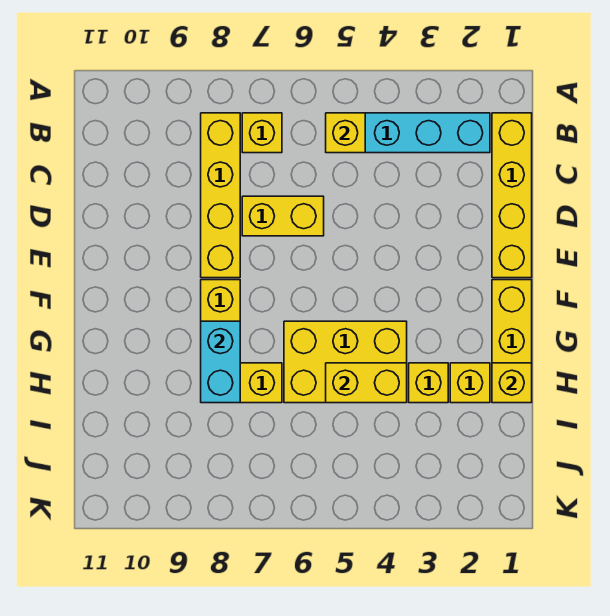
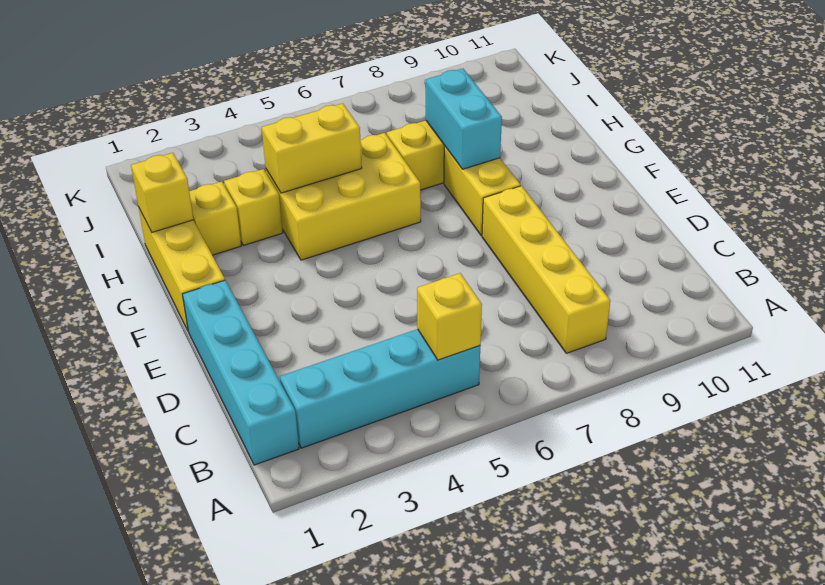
yellow brick B1:E1 level 1 -> cyan brick B1:E1 level 1
yellow brick B7 level 1 -> none
yellow brick D6:D7 level 1 -> none

